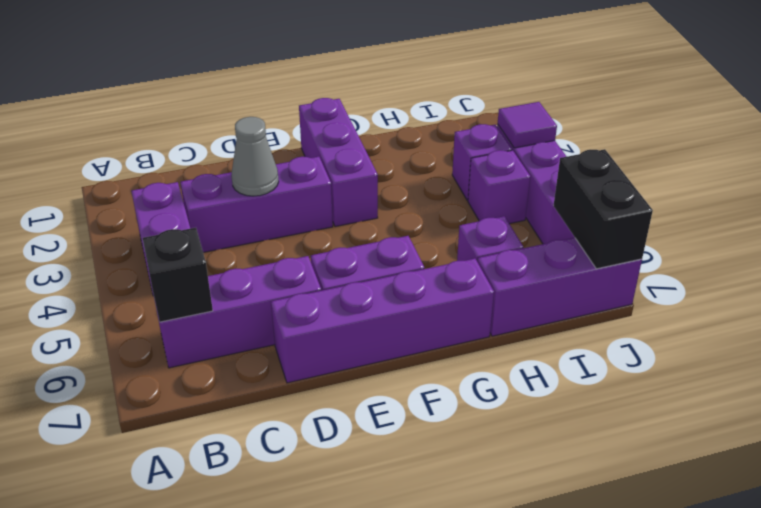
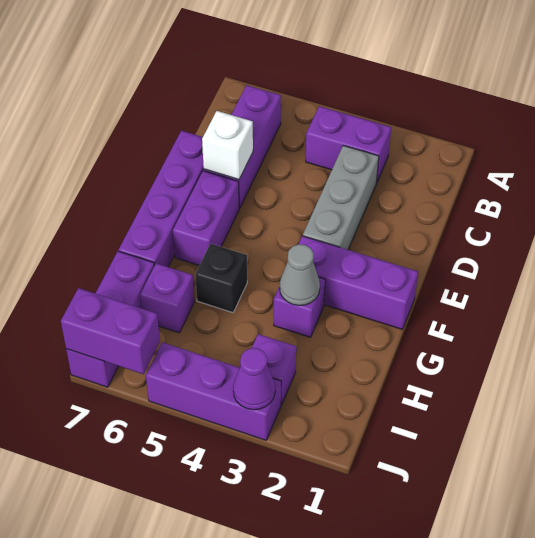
black brick B6 level 2 -> black brick G5 level 1
purple brick C3:E3 level 1 -> grey brick C3:E3 level 1
grey cone D3 level 2 -> grey cone G3 level 2
none -> white brick D6 level 2
purple brick I4 level 1 -> purple brick G3 level 1
purple tile J3 level 2 -> purple cone J3 level 2
black brick J6:J7 level 2 -> purple brick J6:J7 level 2

